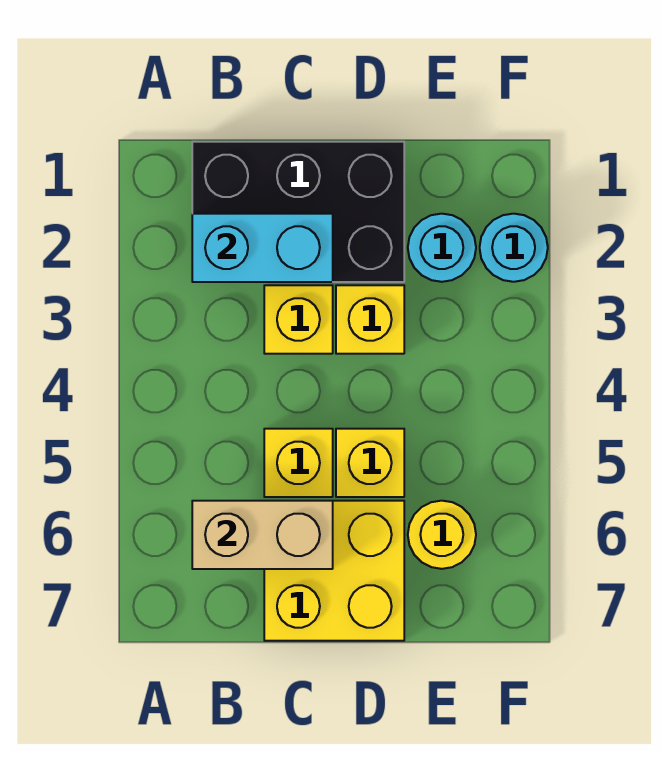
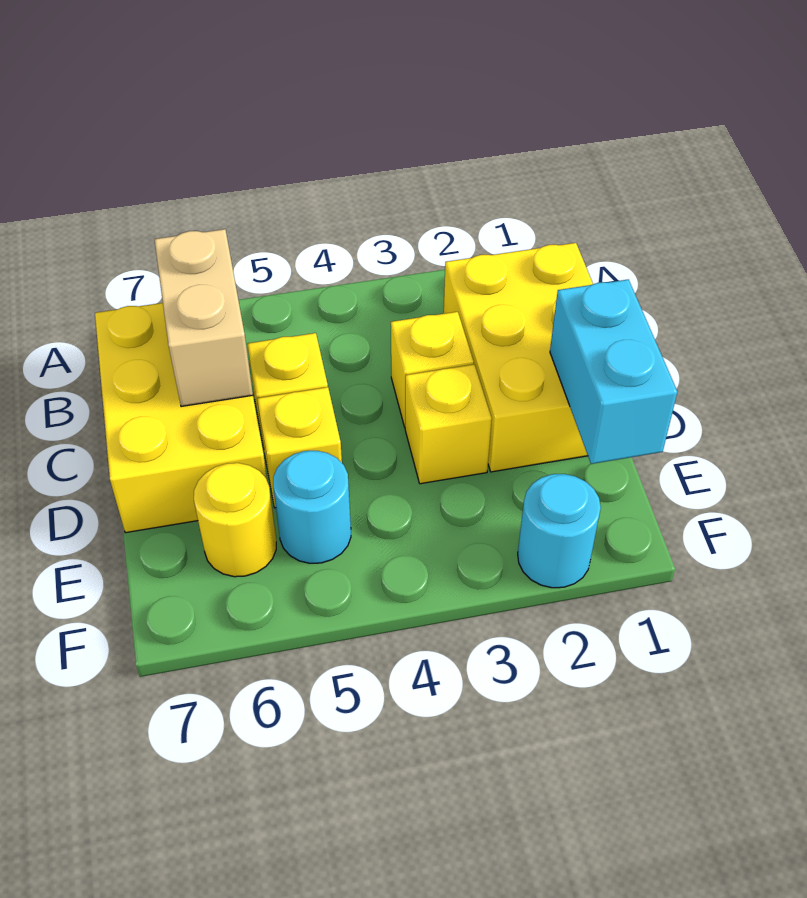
black brick B1:D2 level 1 -> yellow brick B1:D2 level 1
cyan brick B2:C2 level 2 -> cyan brick D1:E1 level 2
yellow brick C6:D7 level 1 -> yellow brick B6:D7 level 1
cyan round brick E2 level 1 -> cyan round brick E5 level 1

